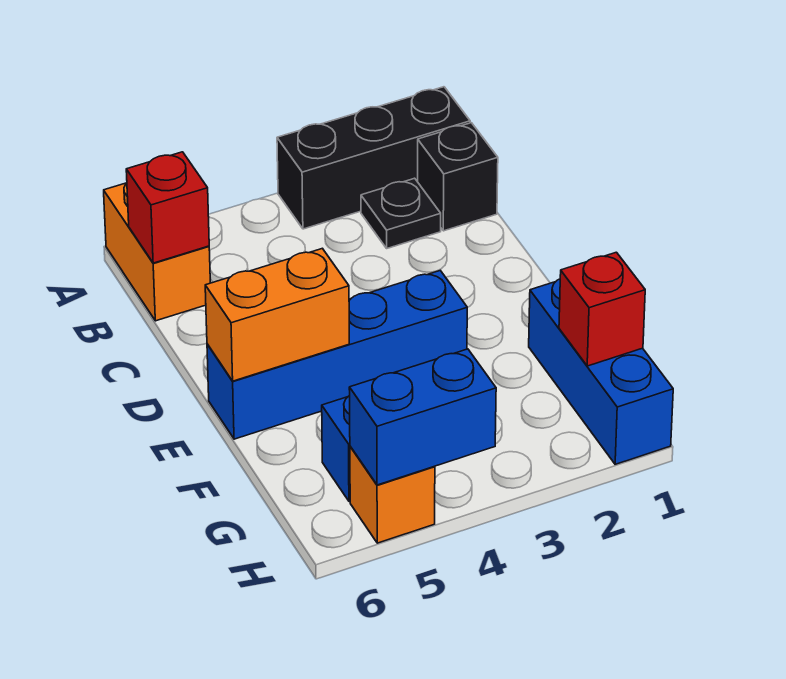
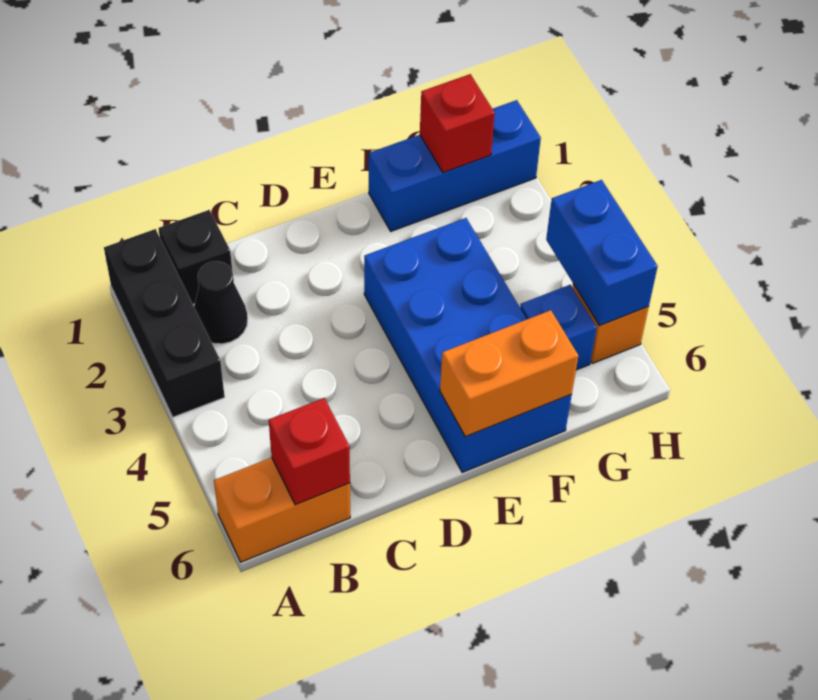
black plate B2 level 1 -> black cone B2 level 1
blue brick E3:E6 level 1 -> blue brick E3:F6 level 1
orange brick E5:E6 level 2 -> orange brick E6:F6 level 2

